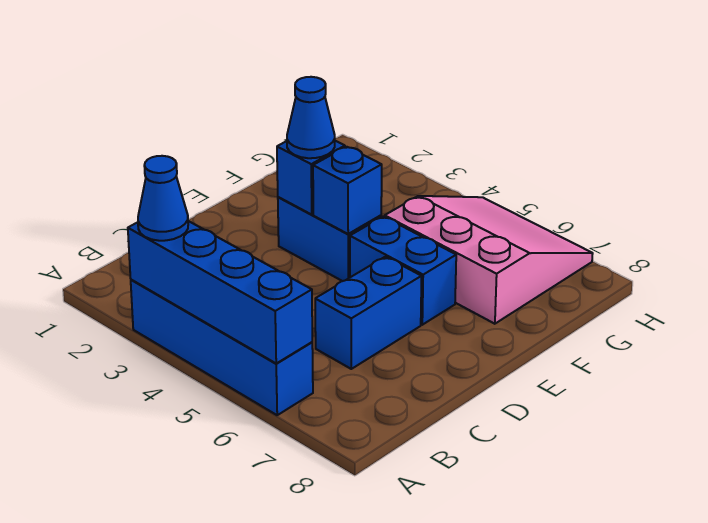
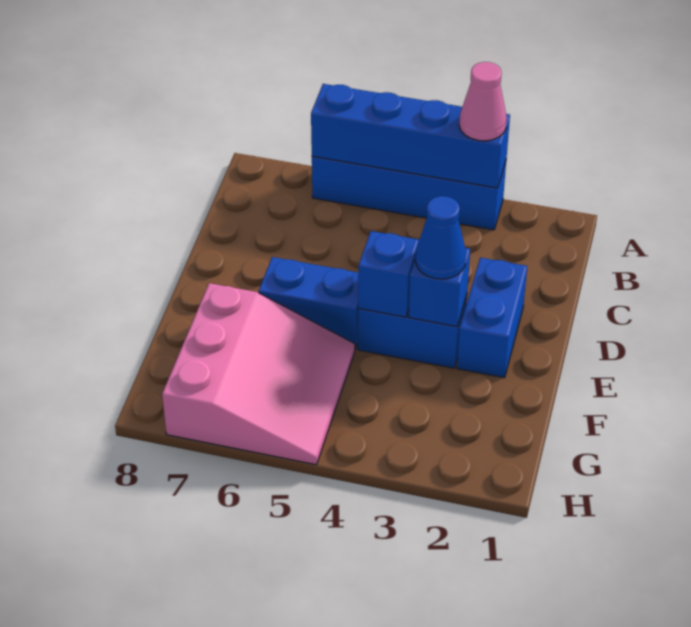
blue cone A3 level 3 -> pink cone A3 level 3
blue brick C6:D6 level 1 -> blue brick D2:E2 level 1
pink slope F5:H7 level 1 top F -> pink slope F5:H7 level 1 top 7

